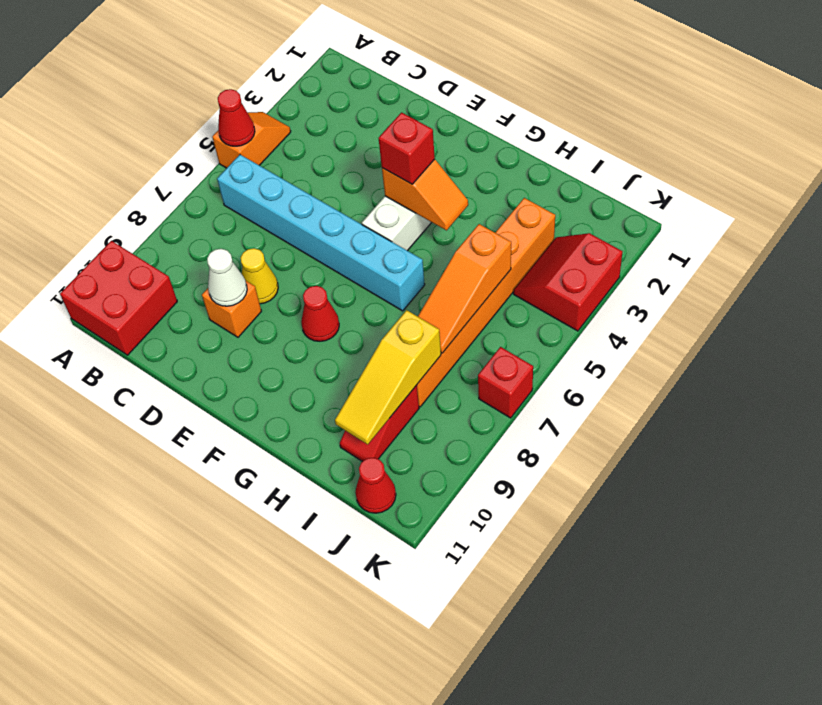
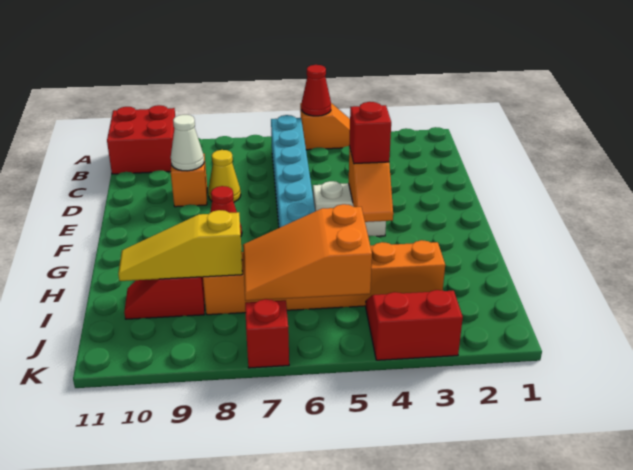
orange slope I5:I7 level 2 top 5 -> orange slope I5:J7 level 2 top 5
red cone J11 level 1 -> none

